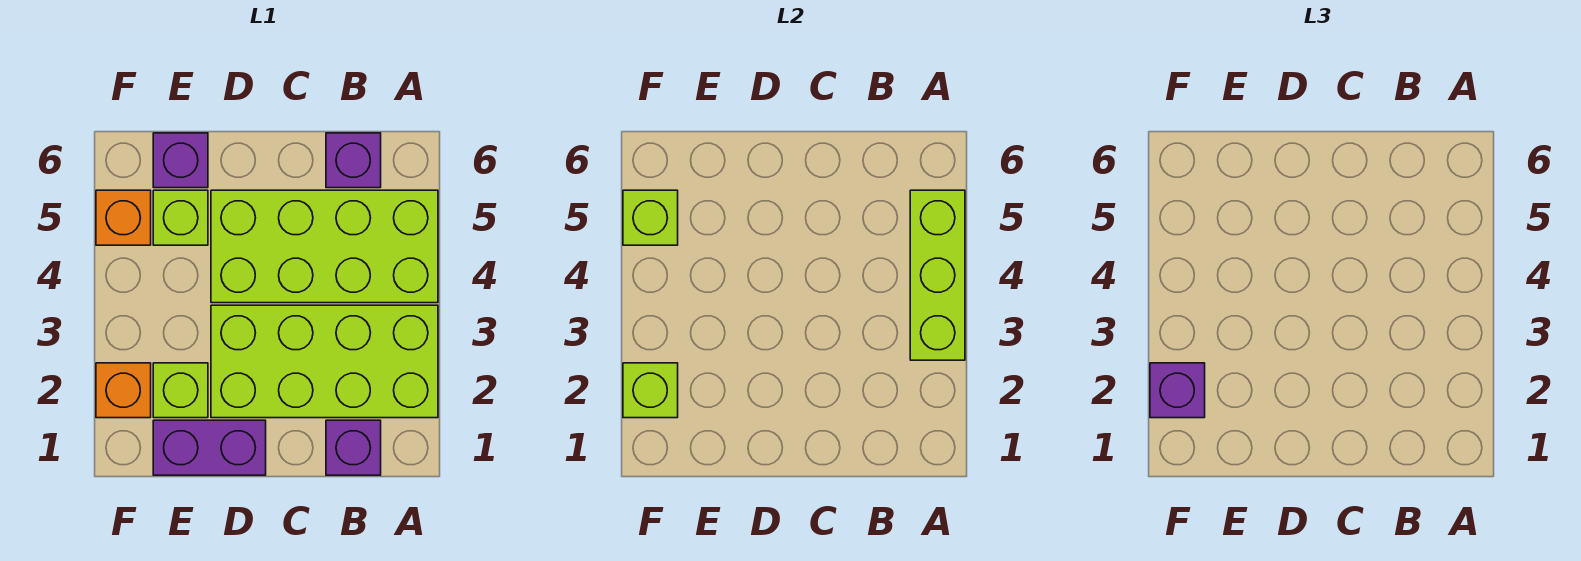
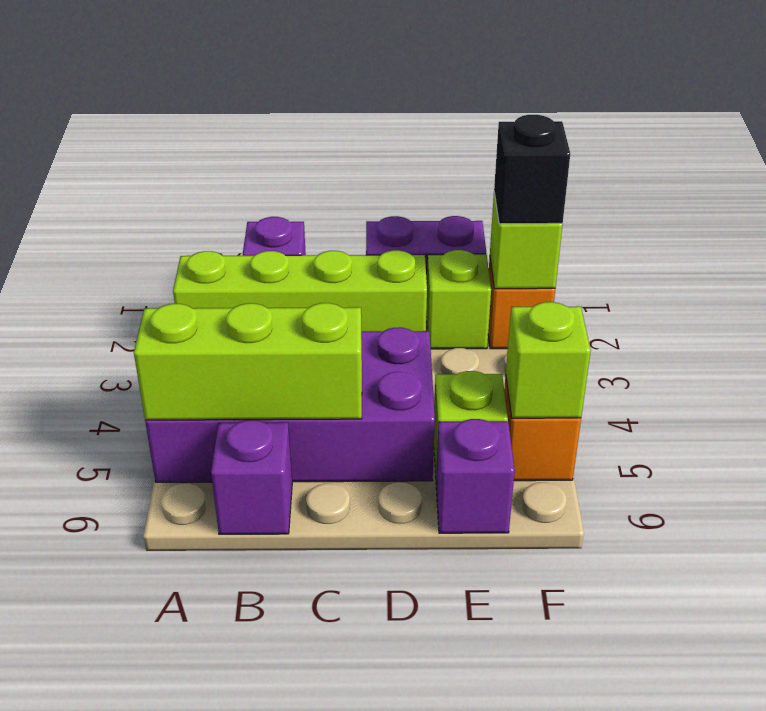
lime brick A2:D3 level 1 -> lime brick A2:D2 level 1
lime brick A3:A5 level 2 -> lime brick A5:C5 level 2
lime brick A4:D5 level 1 -> purple brick A4:D5 level 1
purple brick F2 level 3 -> black brick F2 level 3

